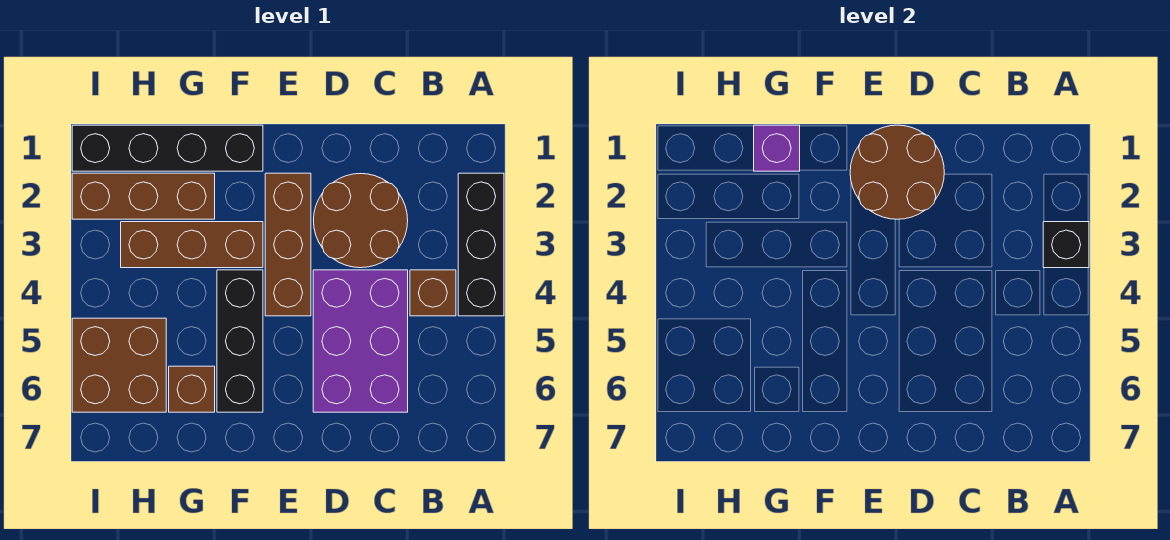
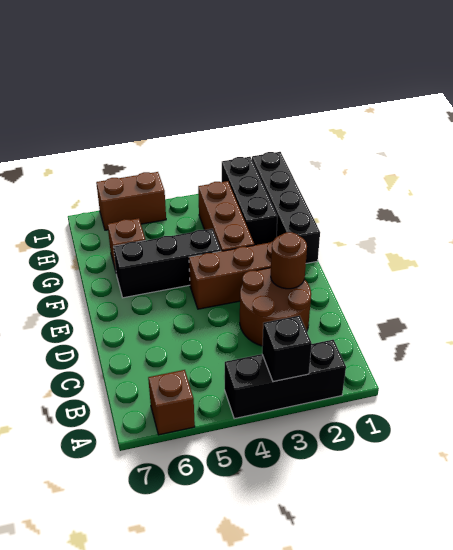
brown brick B4 level 1 -> brown brick A6 level 1
purple brick C4:D6 level 1 -> none
brown round brick D1:E2 level 2 -> brown round brick D2 level 2
purple brick G1 level 2 -> none
brown brick G2:I2 level 1 -> black brick G2:I2 level 1
brown brick H5:I6 level 1 -> brown brick I5:I6 level 1

